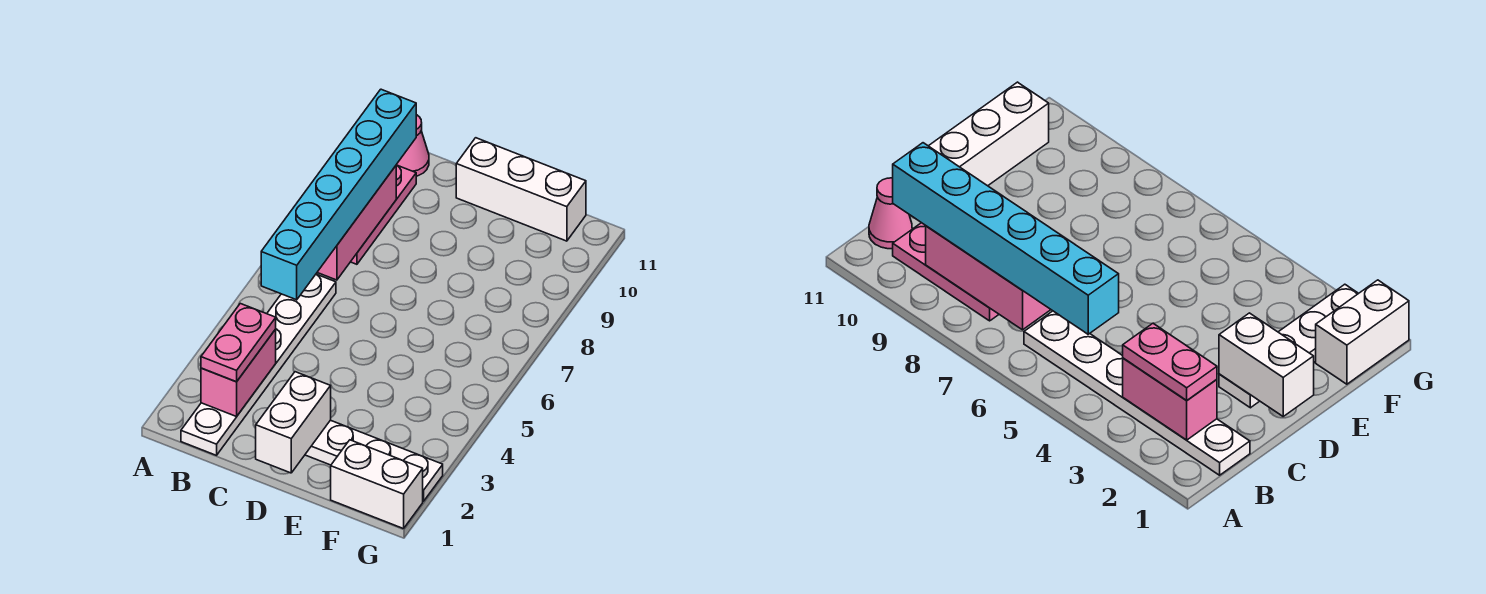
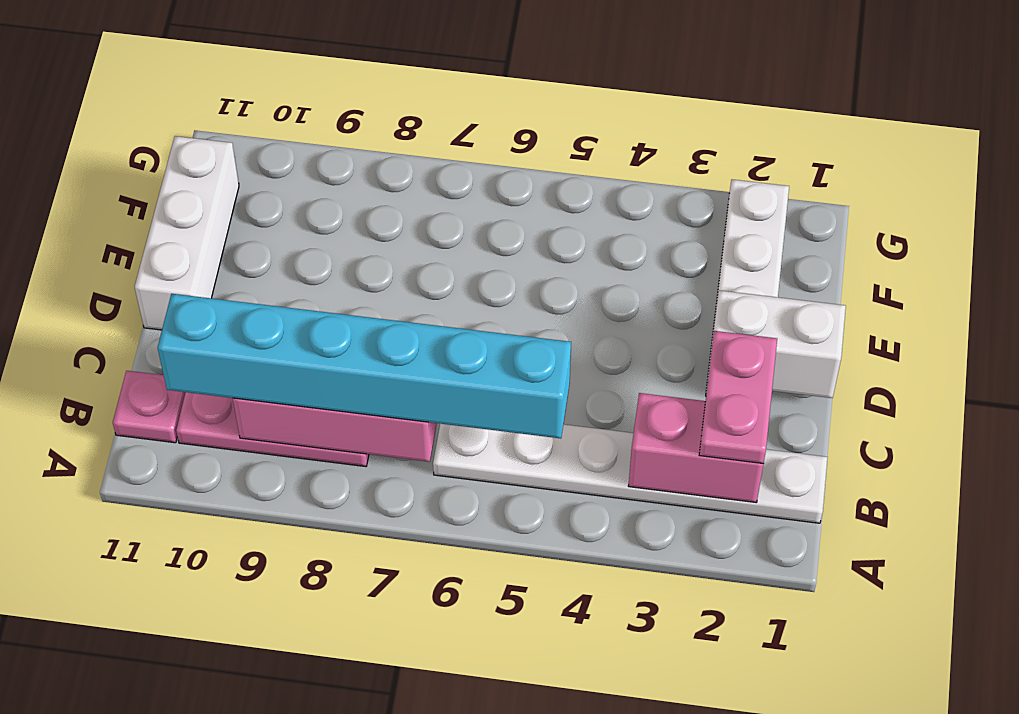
pink plate B2:B3 level 3 -> pink plate B2:C2 level 3
pink cone B11 level 1 -> pink plate B11 level 1
white brick F1:G1 level 1 -> none

